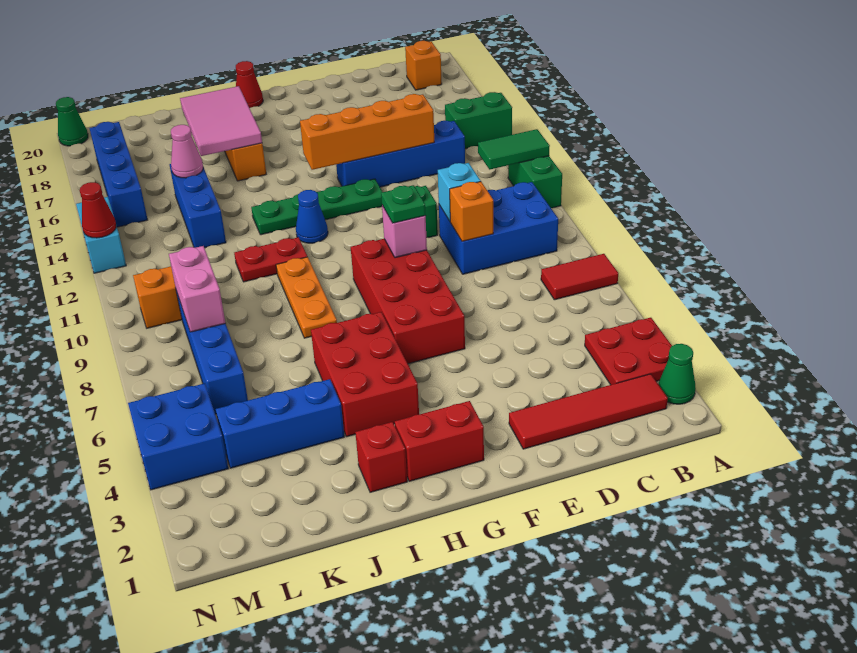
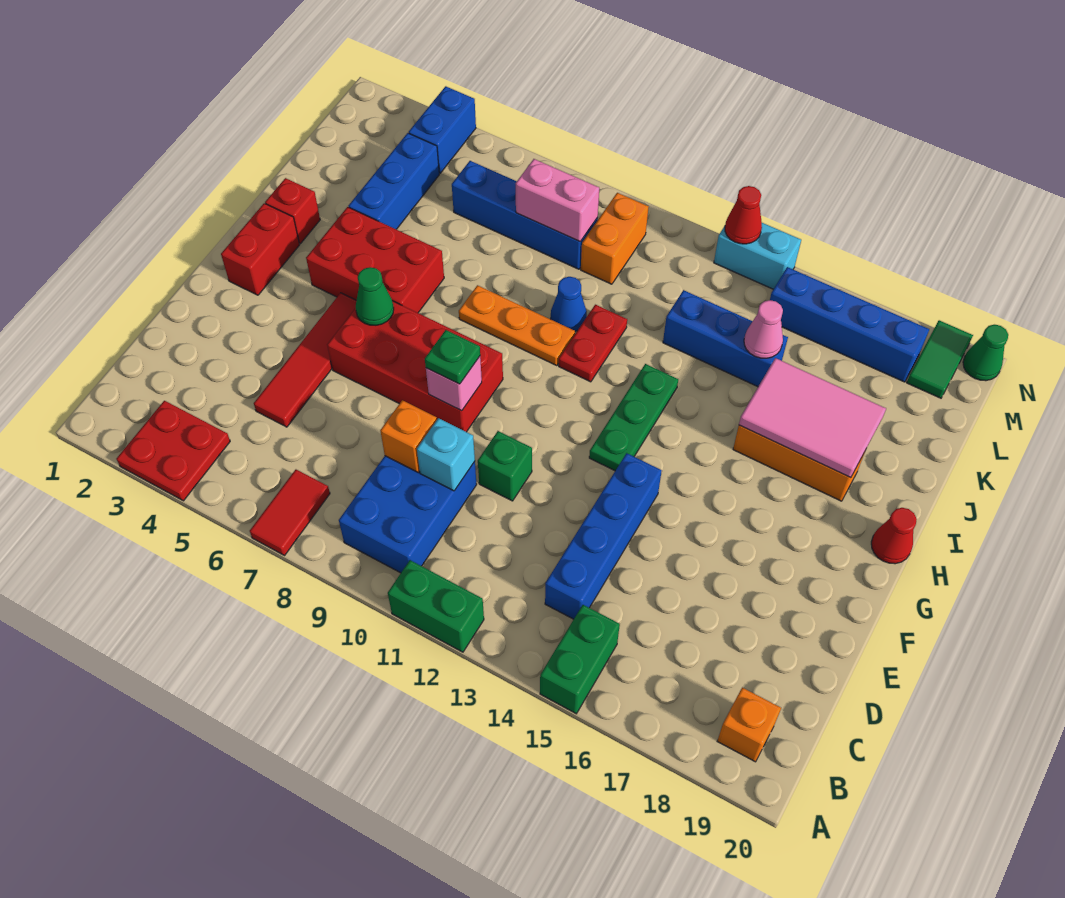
green cone A2 level 1 -> green cone G6 level 2
green tile A12:B12 level 2 -> green tile M19:N19 level 1
red tile B2:E2 level 1 -> red tile D5:G5 level 1
orange brick D14:G14 level 2 -> none
green plate F13:I13 level 1 -> green plate G13:I13 level 1
blue cone H12 level 1 -> blue cone J10 level 1
blue brick M4:N5 level 1 -> blue brick M4:N4 level 1

